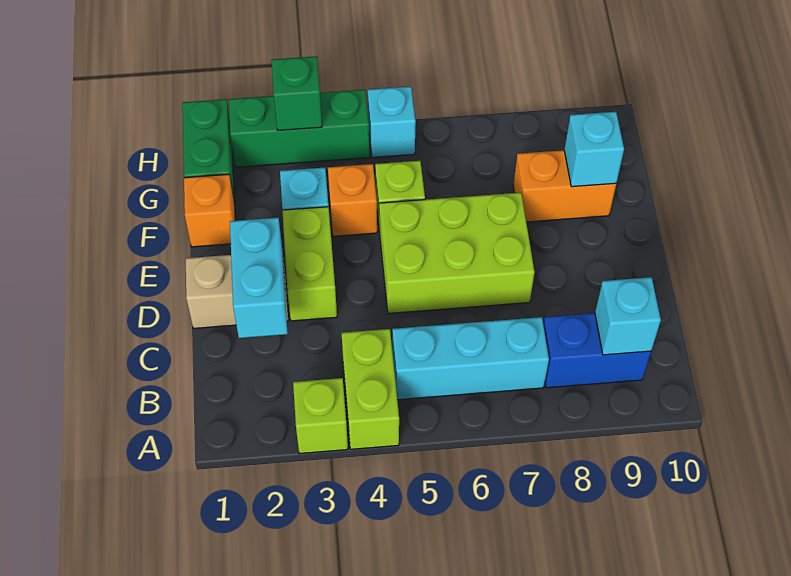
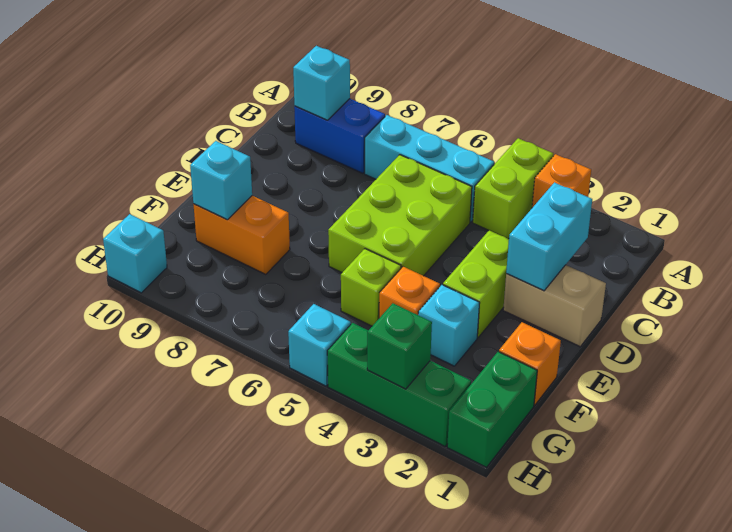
lime brick A3 level 1 -> orange brick A3 level 1
lime brick D5:E7 level 1 -> lime brick C5:E6 level 1
none -> cyan brick H10 level 1

